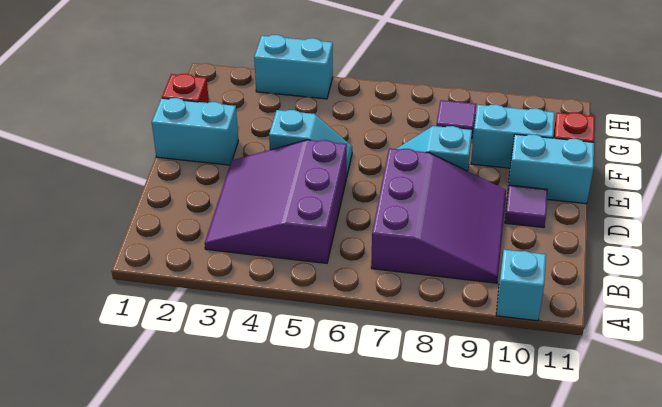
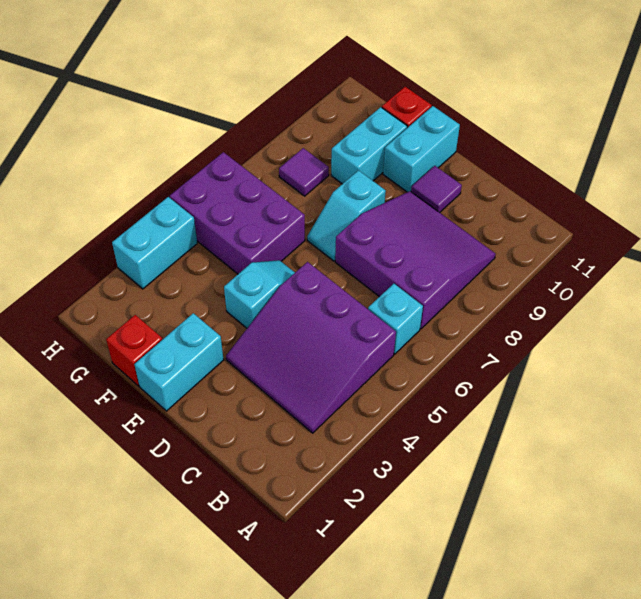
cyan brick A10 level 1 -> cyan brick B6 level 1
none -> purple brick F5:H6 level 1

